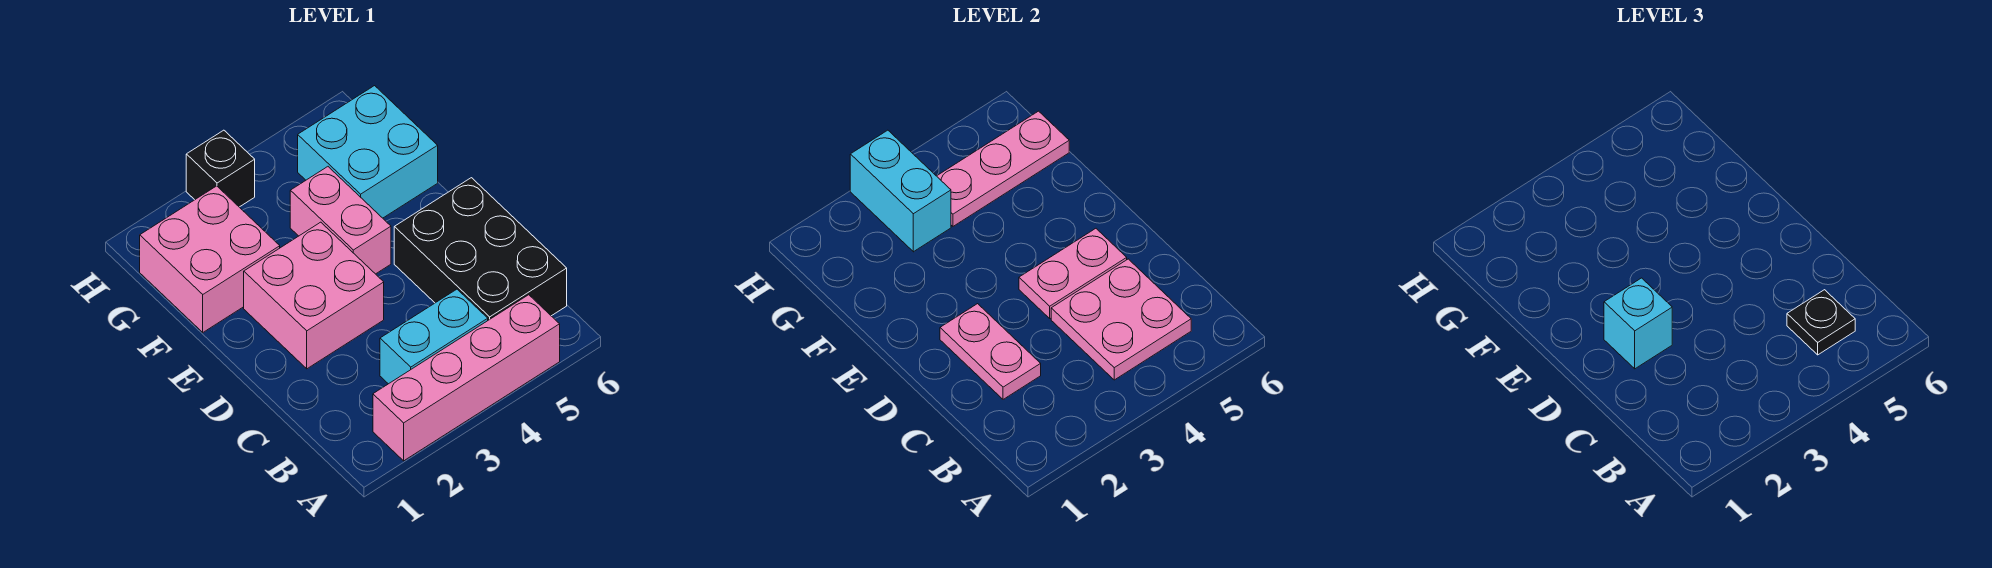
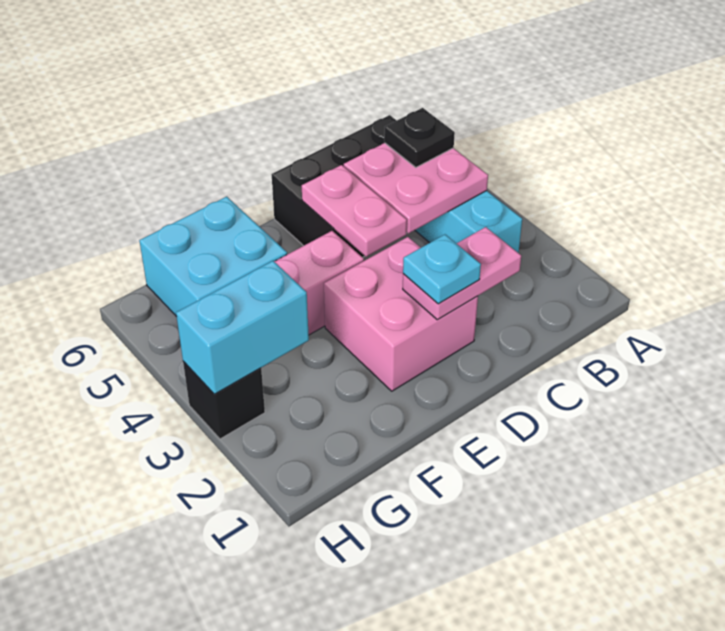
pink brick A2:A5 level 1 -> none
cyan brick D2 level 3 -> cyan plate D2 level 3
pink brick F1:G2 level 1 -> none
pink plate G4:G6 level 2 -> none

